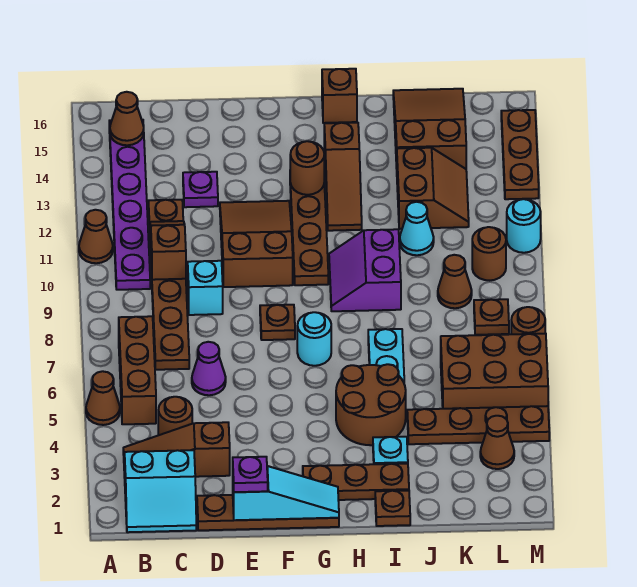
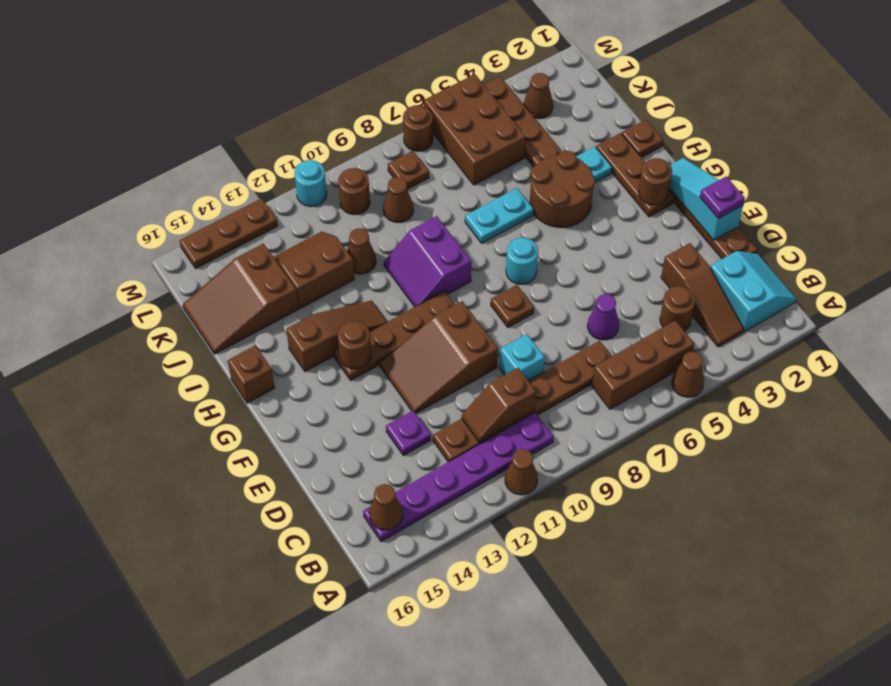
none -> brown round brick G2 level 2
purple slope H9:I10 level 1 top I -> purple slope H9:I10 level 1 top 9
cyan cone J11 level 1 -> brown cone J11 level 1

